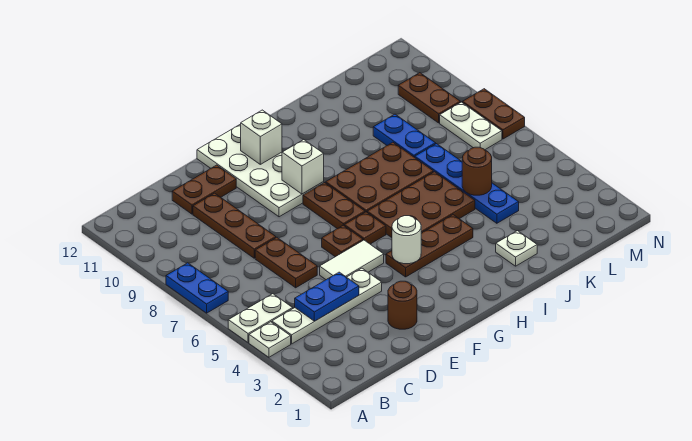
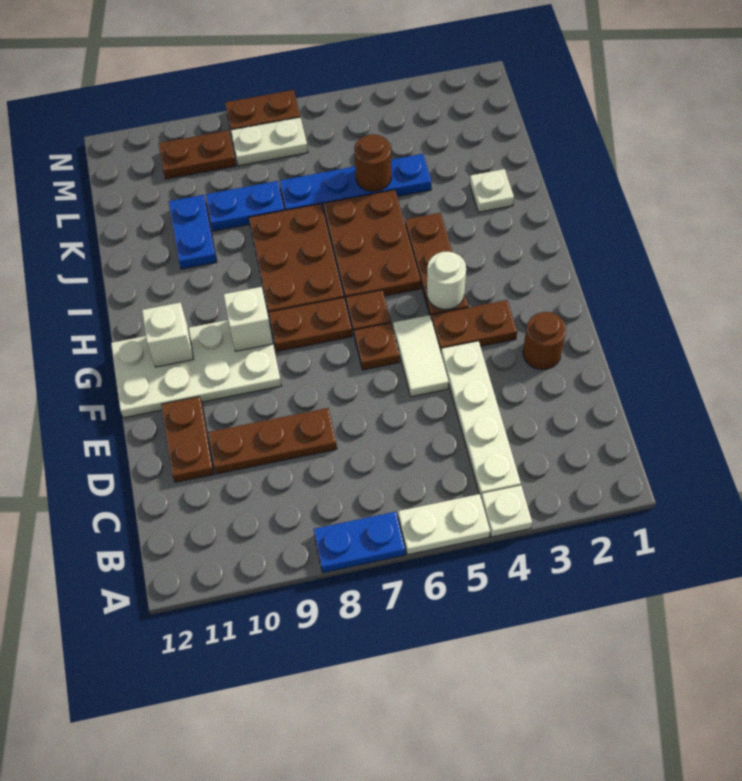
white plate A5:B5 level 1 -> white plate A5:A6 level 1
blue plate C4:D4 level 2 -> blue plate J10:K10 level 1
brown plate D6:D7 level 1 -> brown plate F3:F4 level 1

